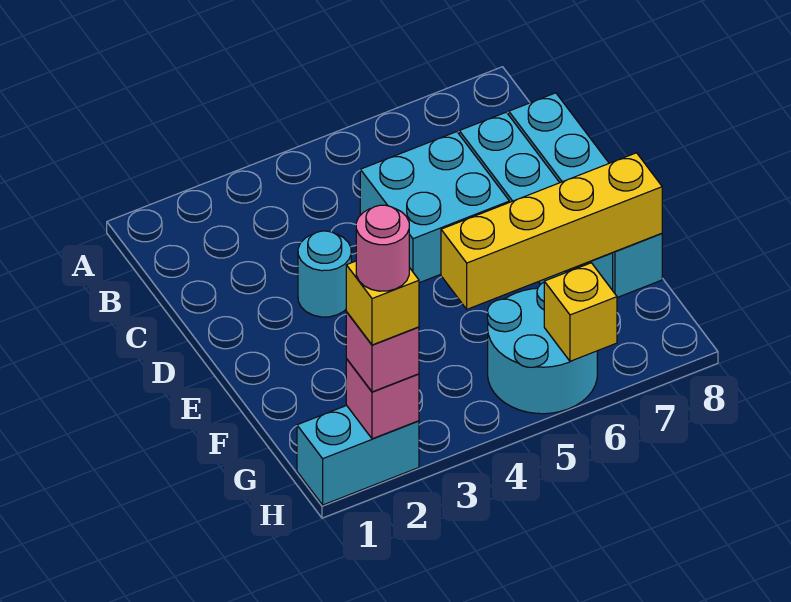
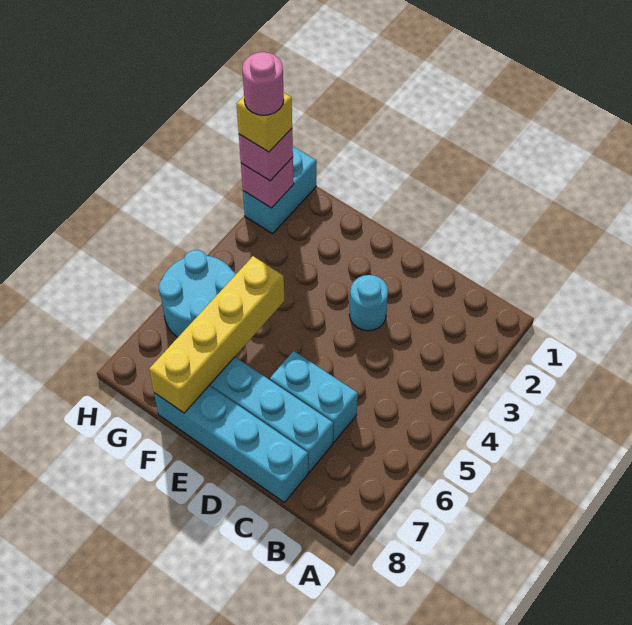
cyan brick C5:D6 level 1 -> cyan brick C6:D6 level 1
yellow brick H6 level 2 -> none

